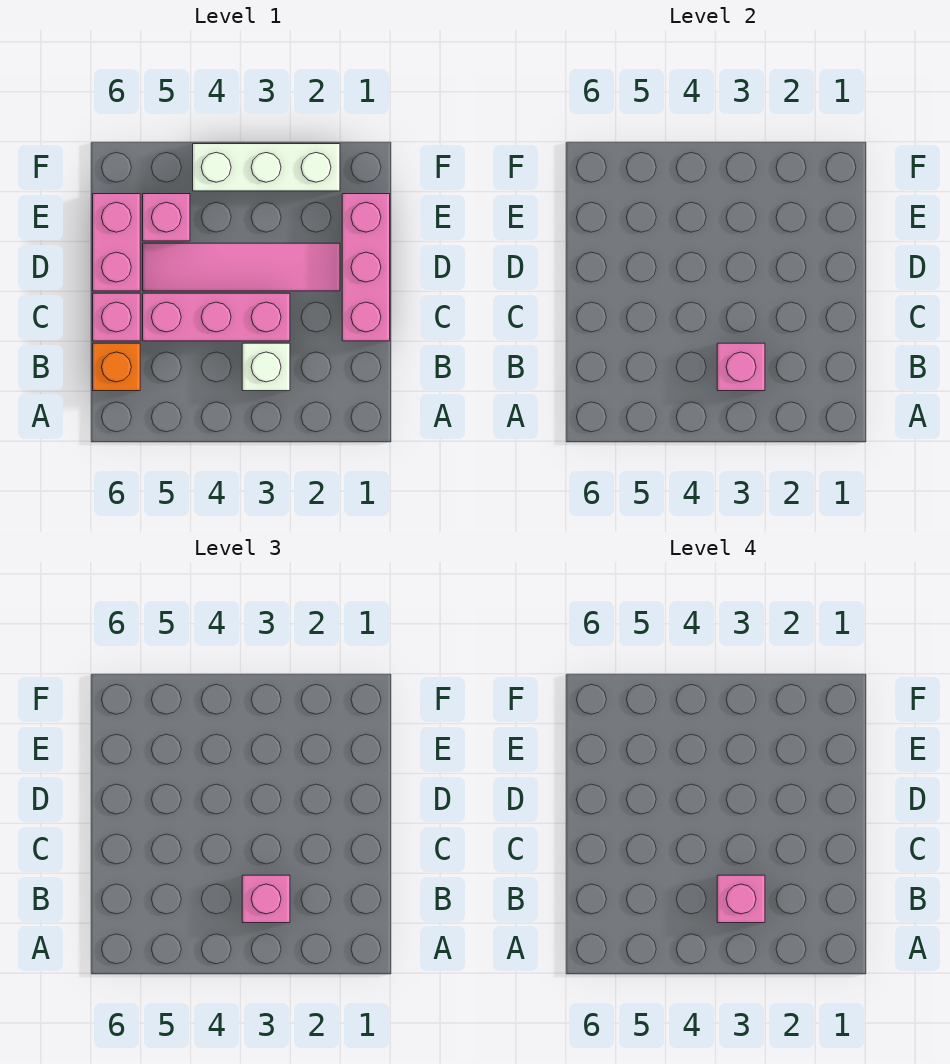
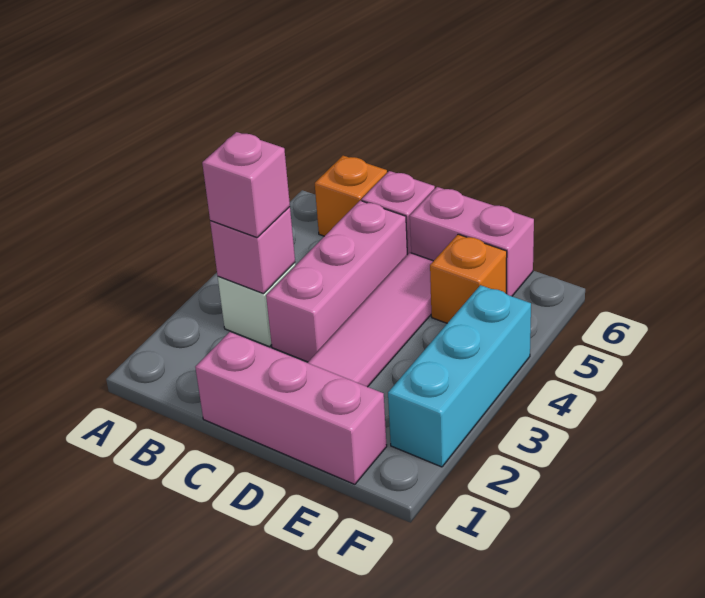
pink brick B3 level 4 -> none
pink brick E5 level 1 -> orange brick E5 level 1
white brick F2:F4 level 1 -> cyan brick F2:F4 level 1

